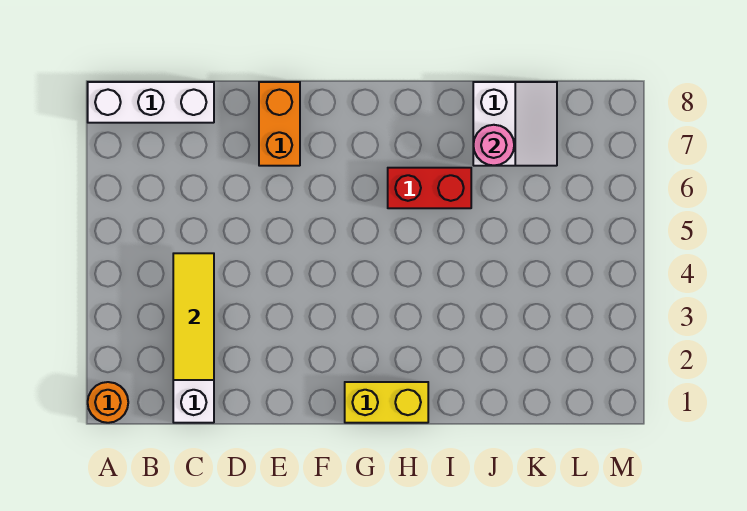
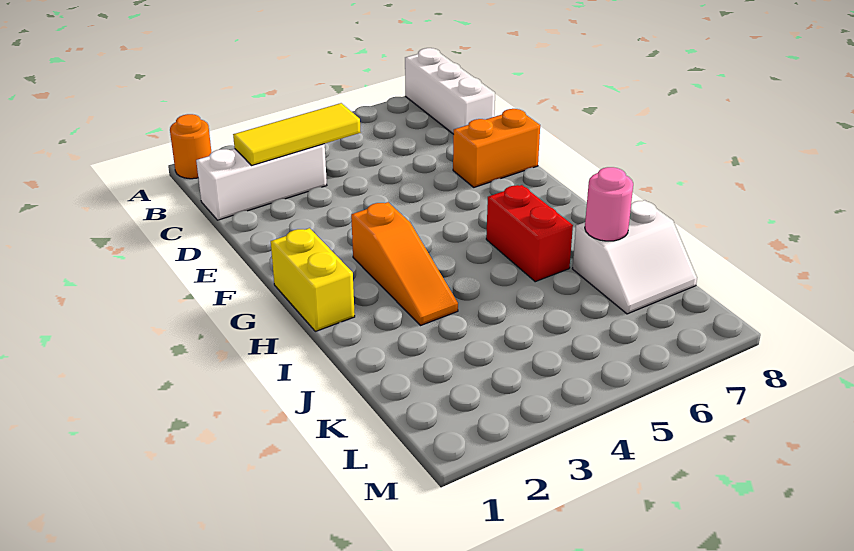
none -> orange slope G3:I3 level 1 top G

